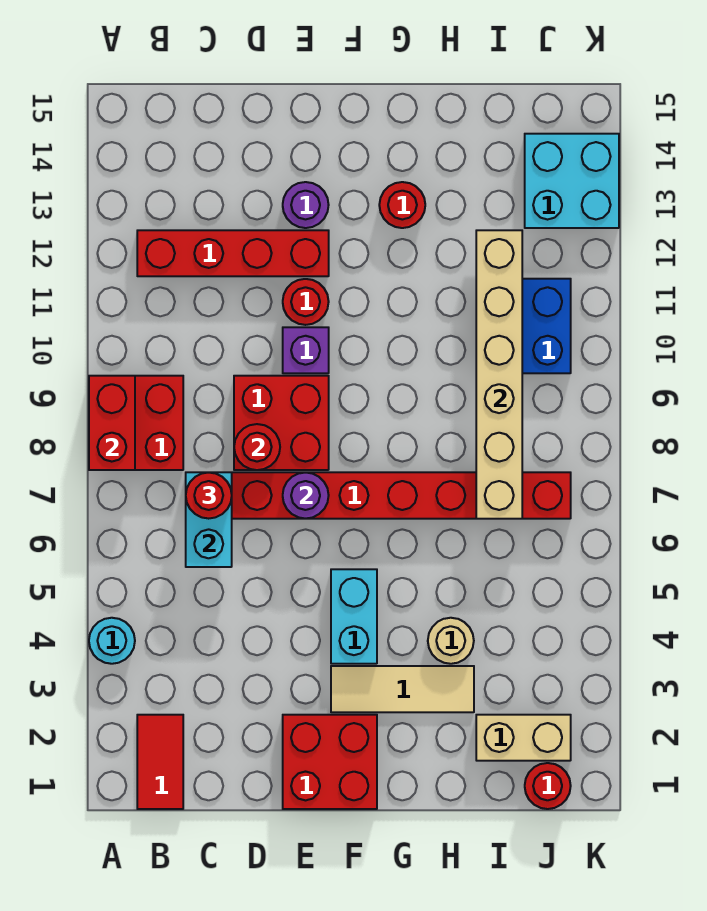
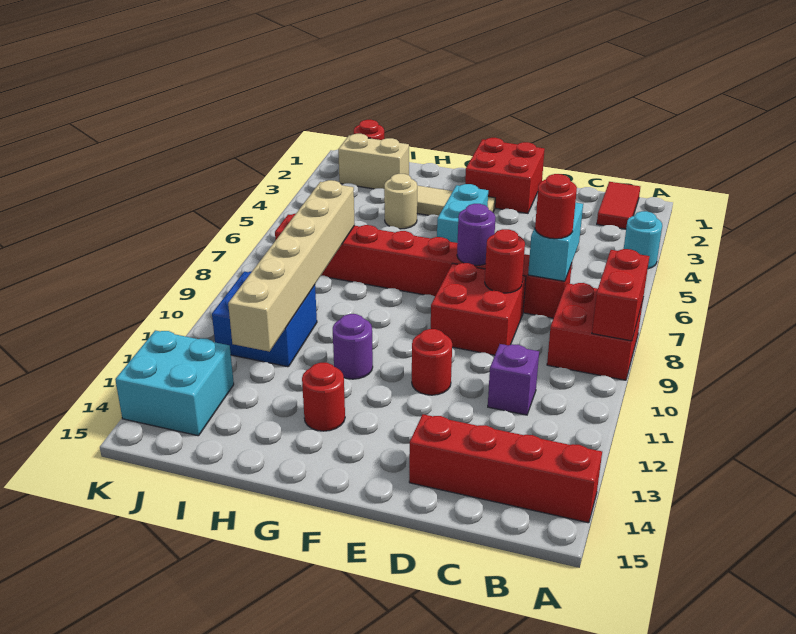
red brick B12:E12 level 1 -> red brick A14:D14 level 1
purple brick E10 level 1 -> purple brick C11 level 1
purple round brick E13 level 1 -> purple round brick G11 level 1

